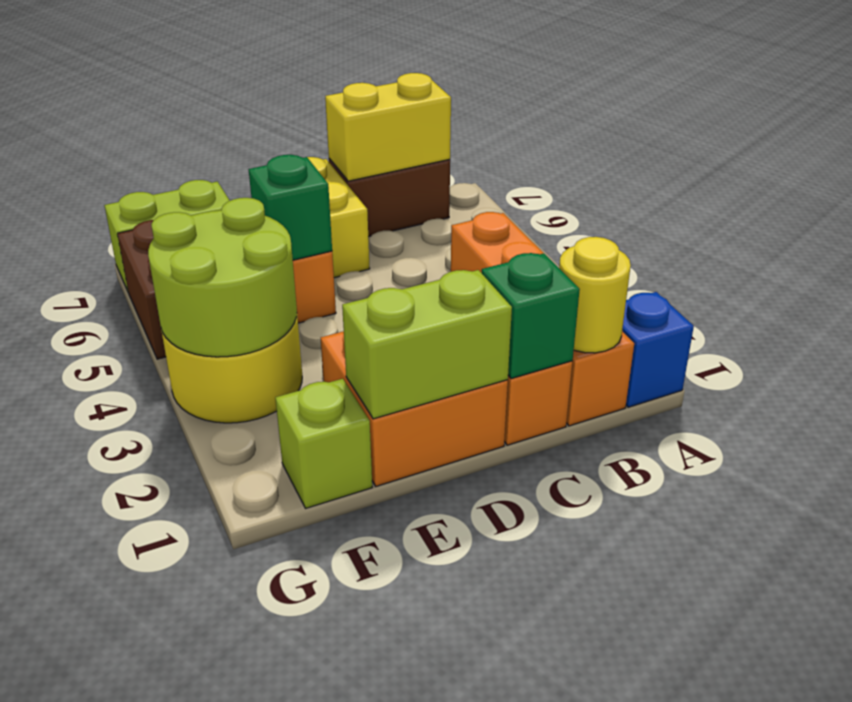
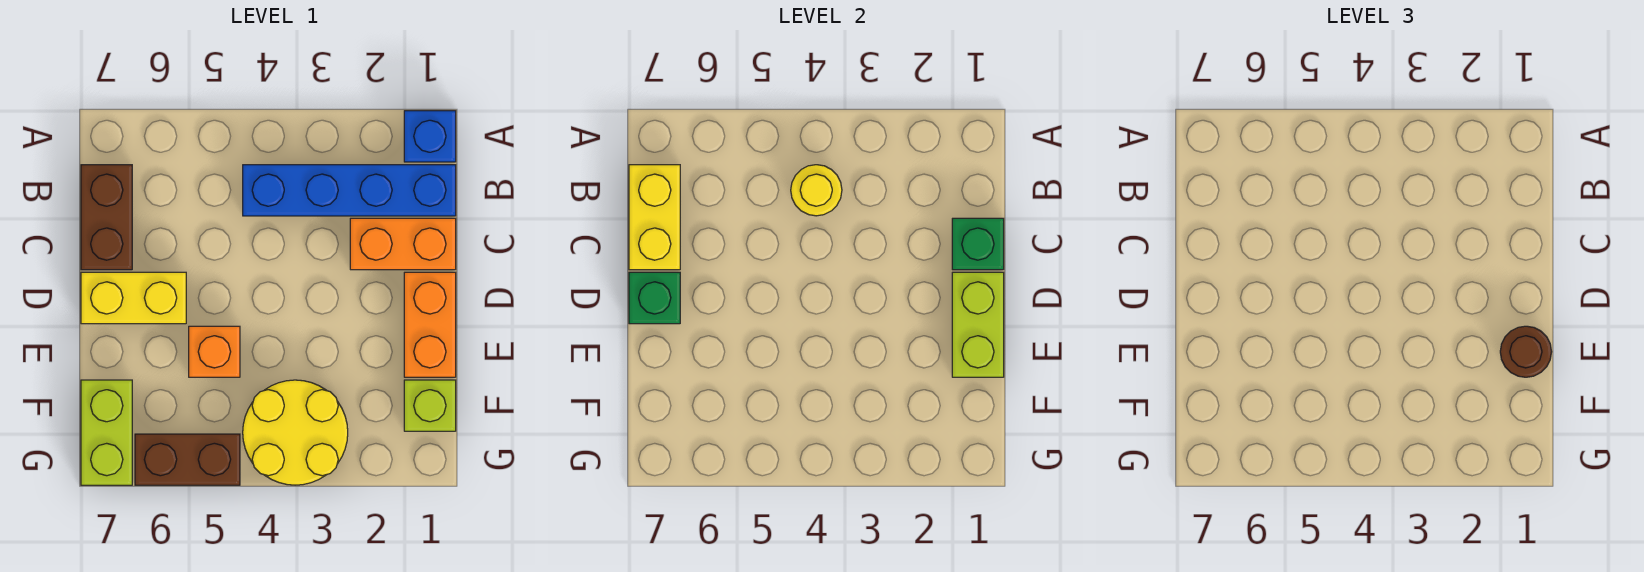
orange brick B1:B4 level 1 -> blue brick B1:B4 level 1
yellow round brick B1 level 2 -> yellow round brick B4 level 2
orange brick D1:E2 level 1 -> orange brick D1:E1 level 1
none -> brown round brick E1 level 3
green brick E5 level 2 -> green brick D7 level 2
lime round brick F3:G4 level 2 -> none

